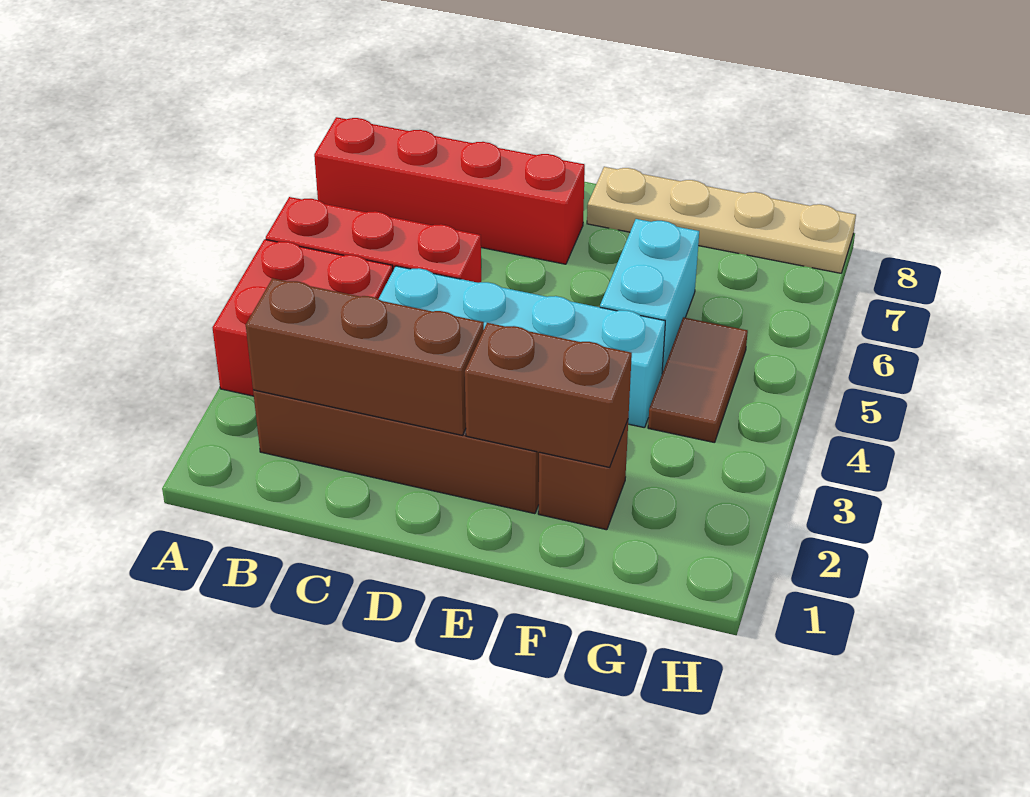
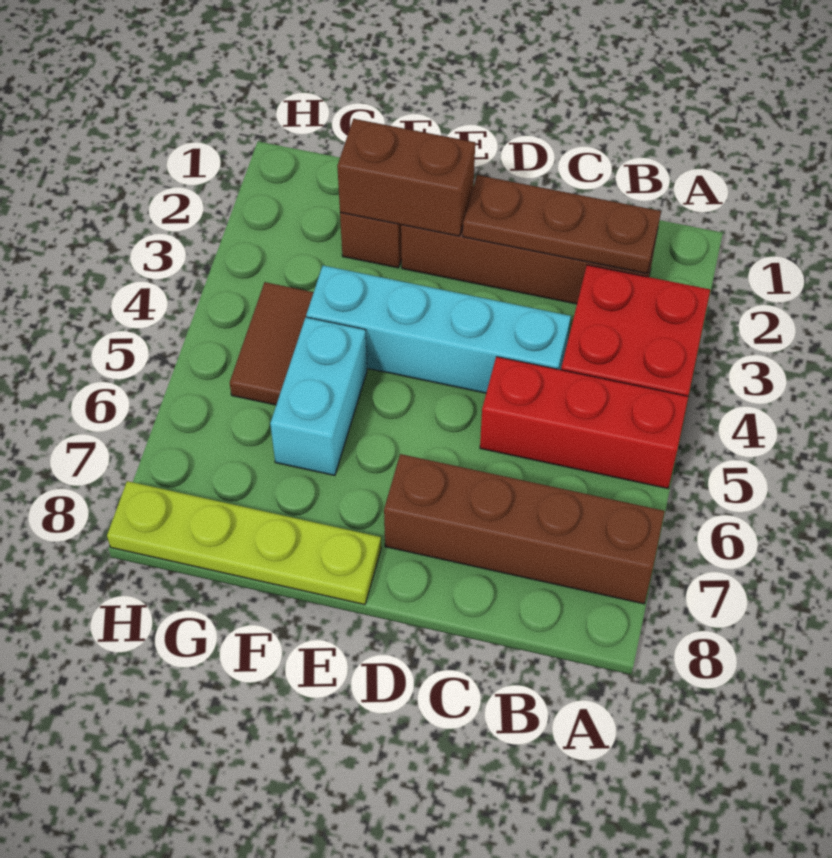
red brick A7:D7 level 1 -> brown brick A7:D7 level 1
brown brick B2:D2 level 2 -> brown plate B2:D2 level 2
tan plate E8:H8 level 1 -> lime plate E8:H8 level 1

